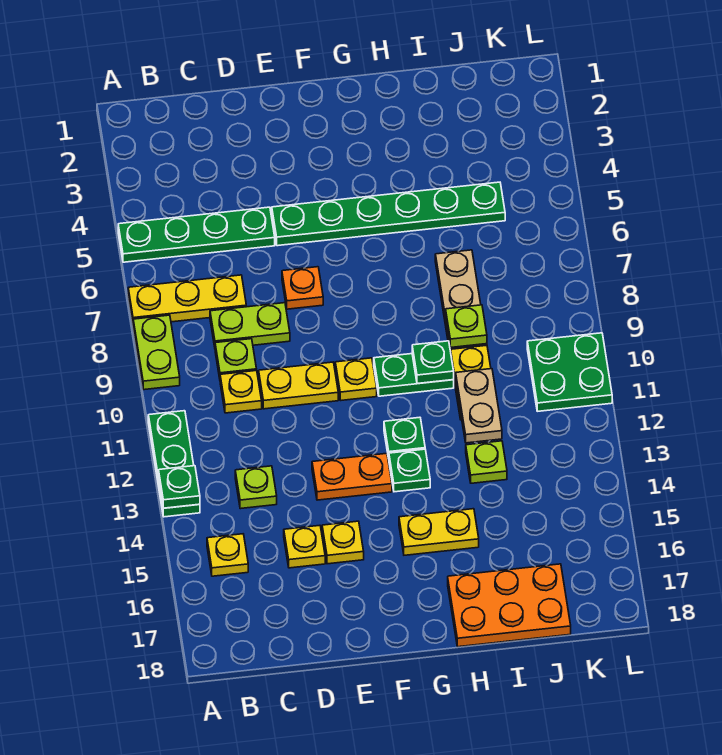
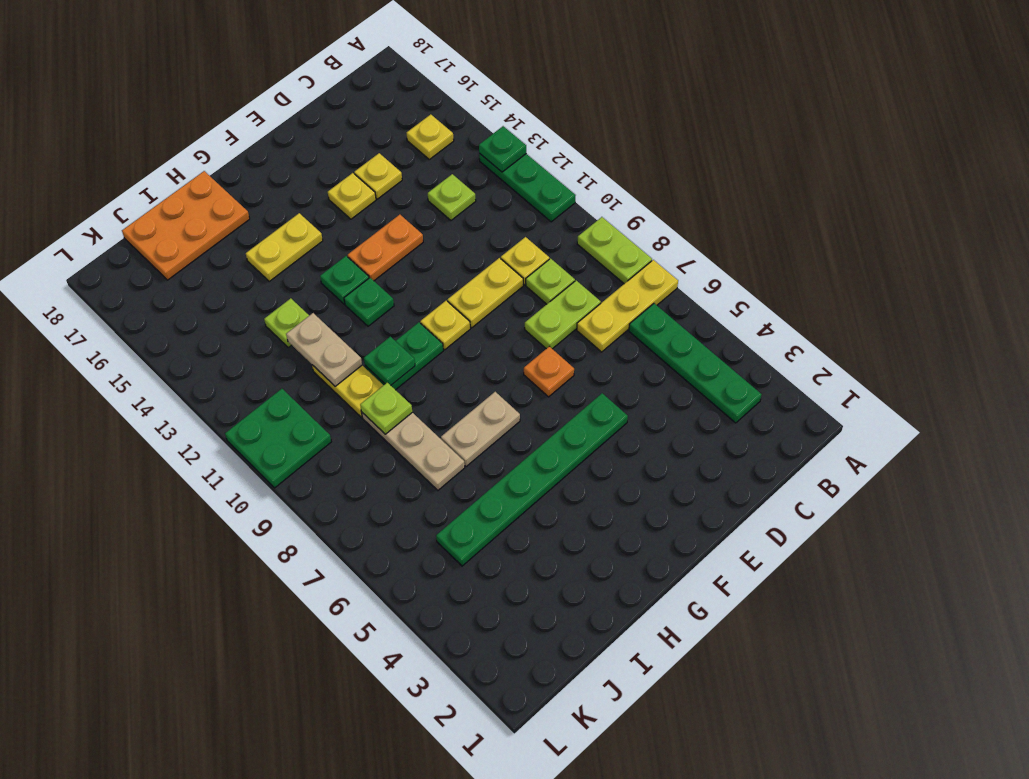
green plate A5:D5 level 1 -> green plate B3:B6 level 1
none -> tan plate G7:H7 level 1

